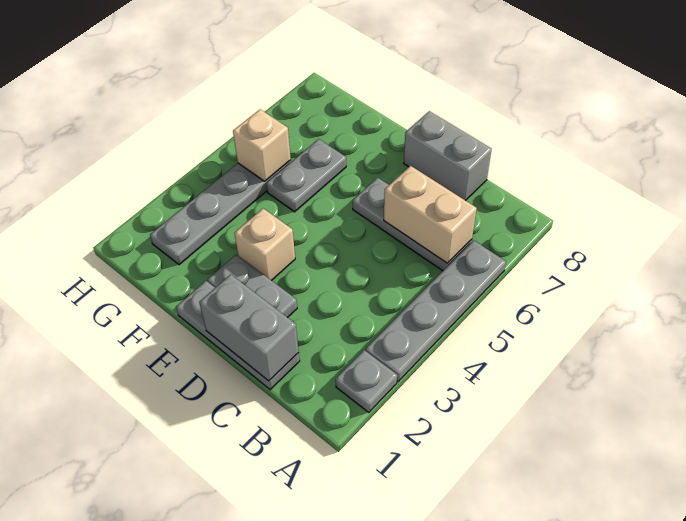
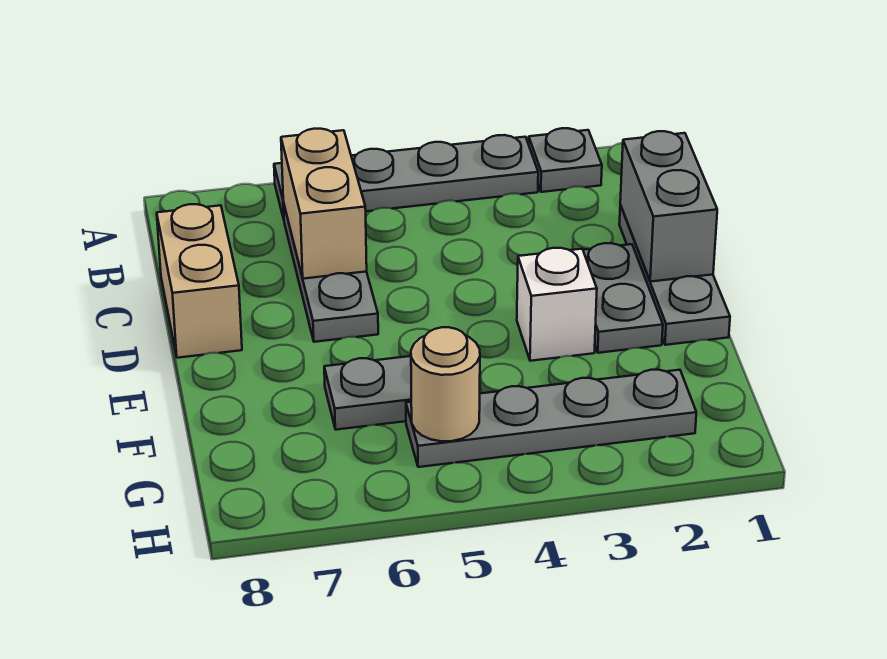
grey brick C8:D8 level 1 -> tan brick C8:D8 level 1
tan brick E3 level 1 -> white brick E3 level 1
tan brick G5 level 2 -> tan round brick G5 level 2

